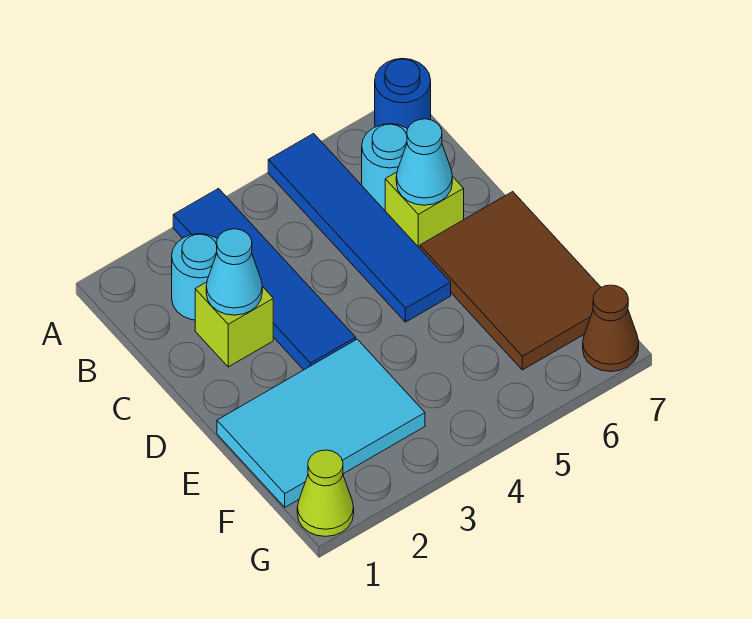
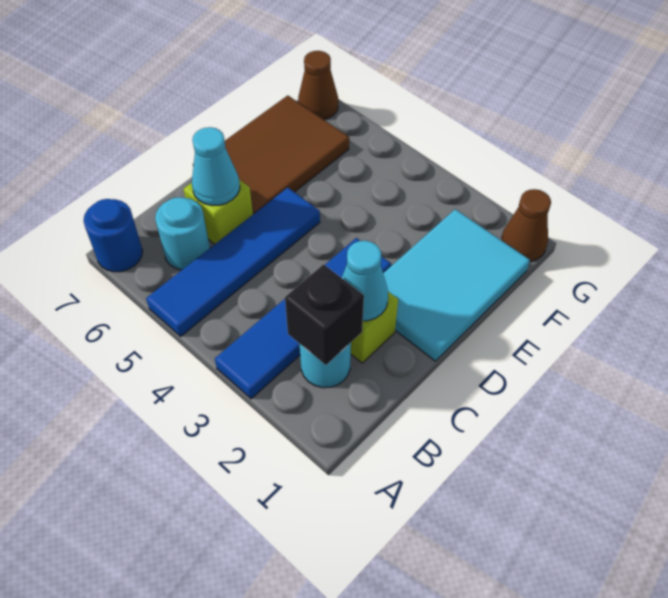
none -> black brick B2 level 2
cyan tile E1:F3 level 1 -> cyan tile D1:F2 level 1
lime cone G1 level 1 -> brown cone G1 level 1

